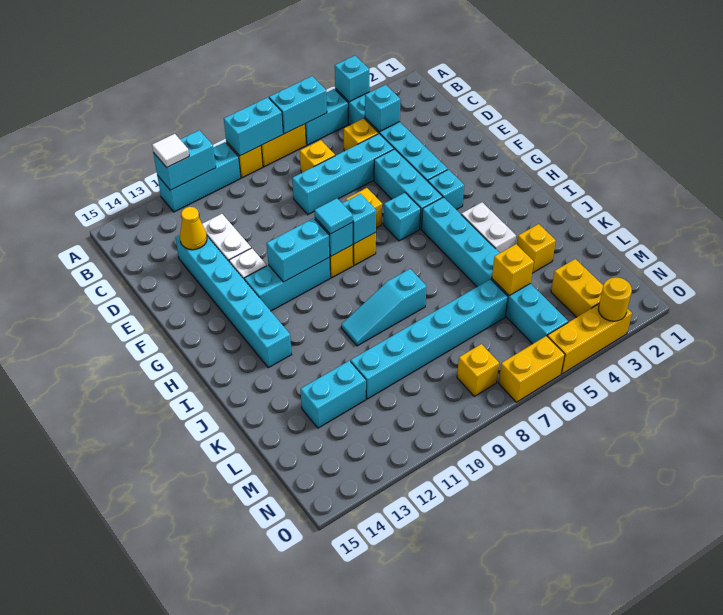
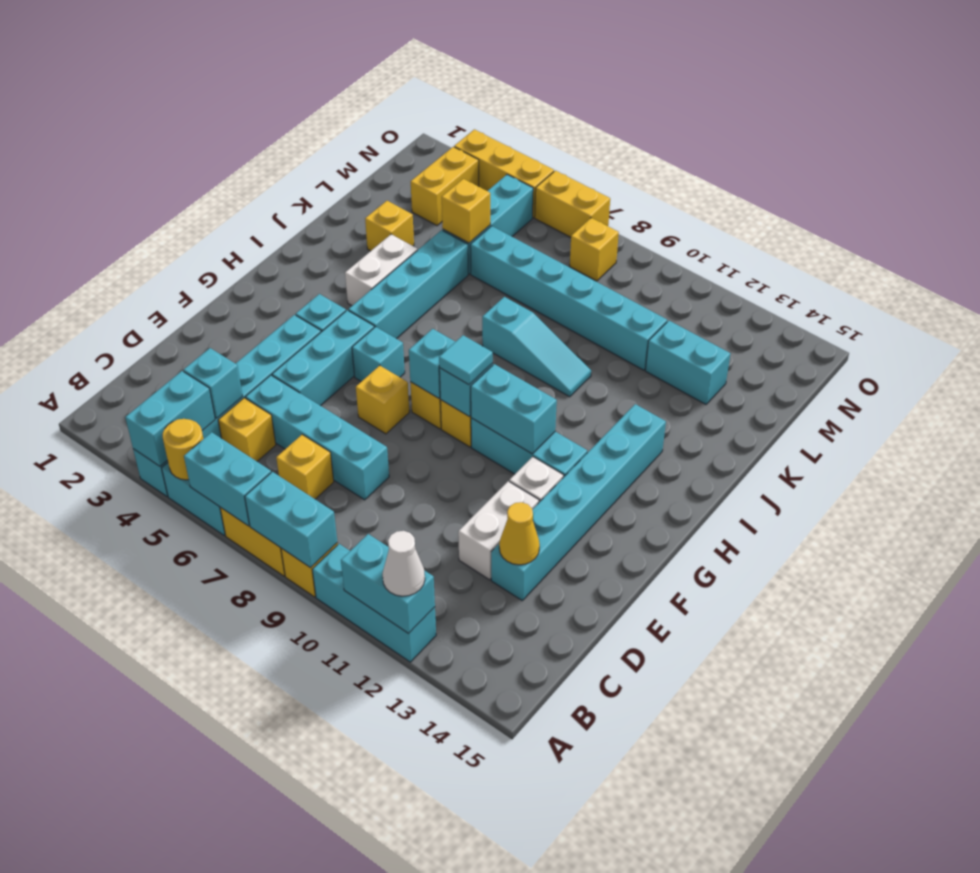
cyan brick A4 level 2 -> cyan brick A4:B4 level 2
white tile A12 level 3 -> white cone A12 level 3
yellow round brick O3 level 2 -> yellow round brick A5 level 2

